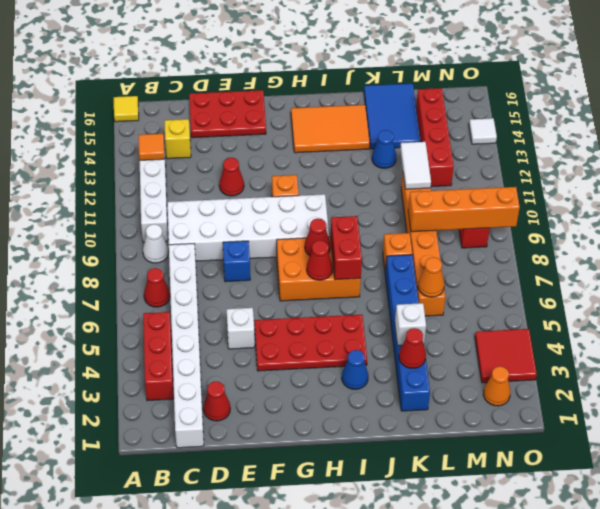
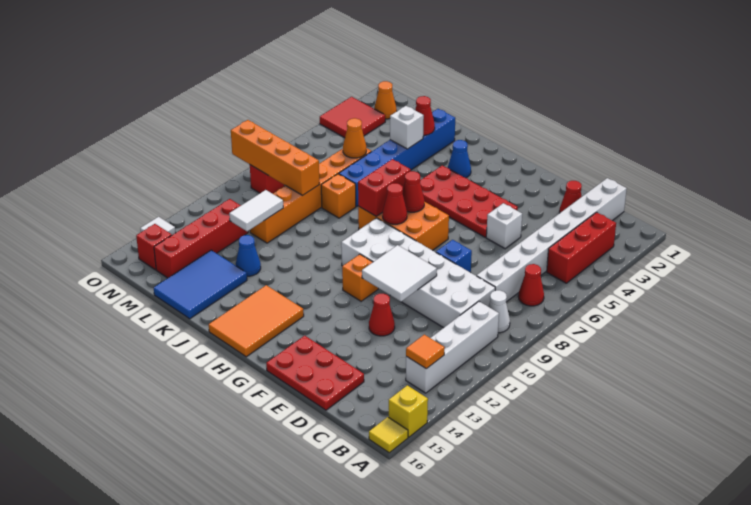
yellow brick C14 level 1 -> yellow brick A15 level 1
none -> white tile E10:F11 level 2
orange tile H14:J15 level 1 -> orange tile H14:I16 level 1
none -> red brick N15 level 1

